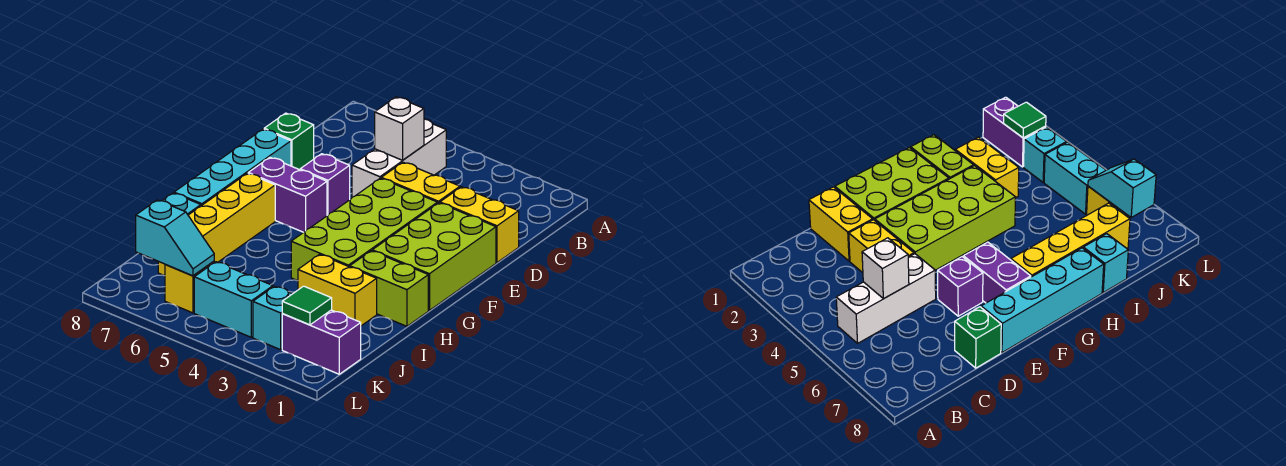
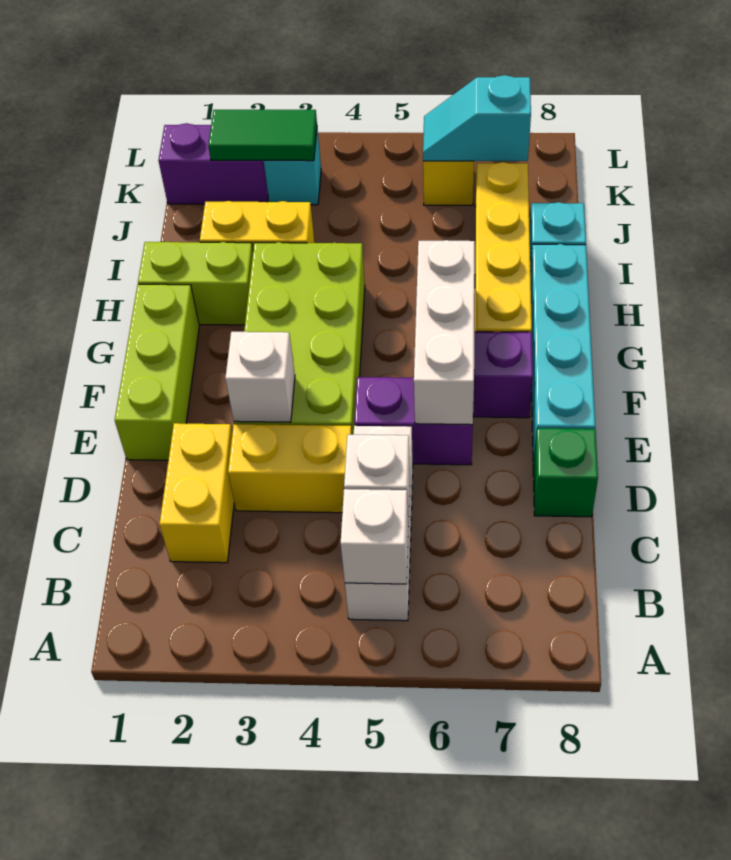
none -> white brick B5 level 2
yellow brick D1:D2 level 1 -> yellow brick C2:D2 level 1
lime brick E1:G2 level 1 -> lime brick E1:G1 level 1
none -> white brick E3 level 2
purple brick E6 level 1 -> purple brick E5:E6 level 1
none -> white brick E6:G6 level 2
green tile K2 level 2 -> green tile K2:K3 level 2
cyan brick K4:K5 level 1 -> none

